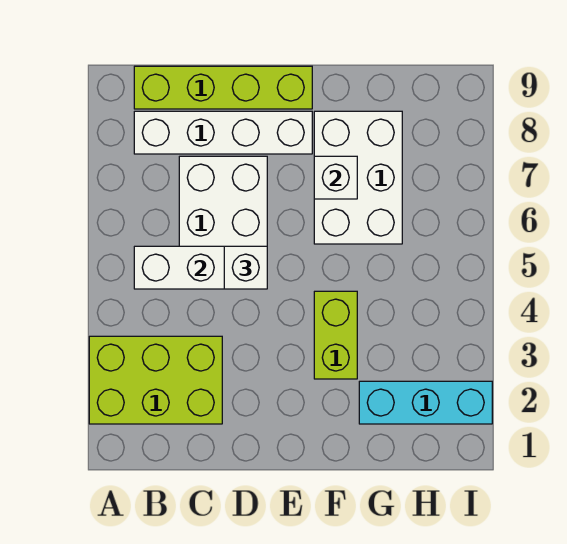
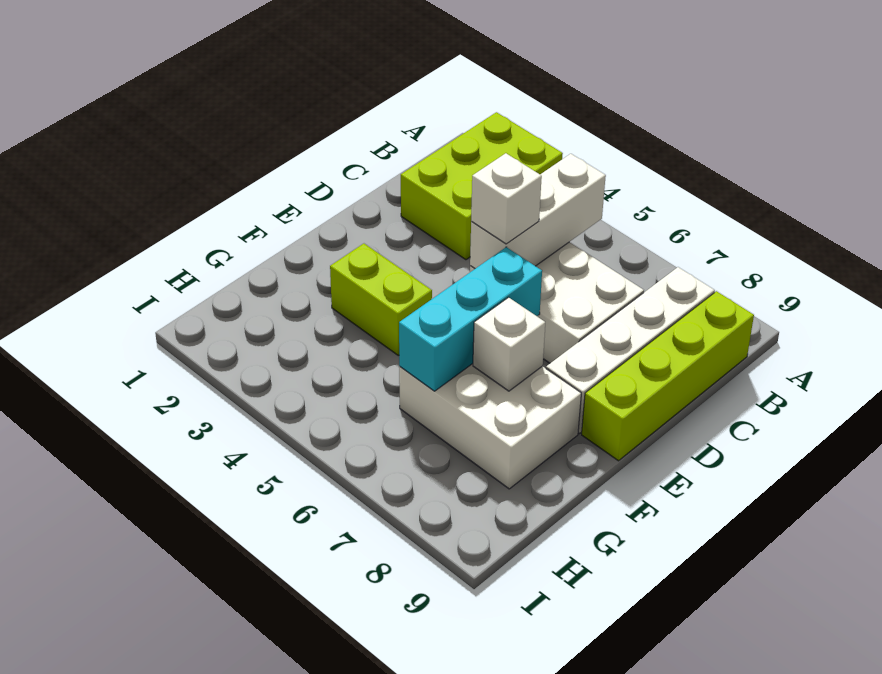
cyan brick G2:I2 level 1 -> cyan brick E6:G6 level 2

